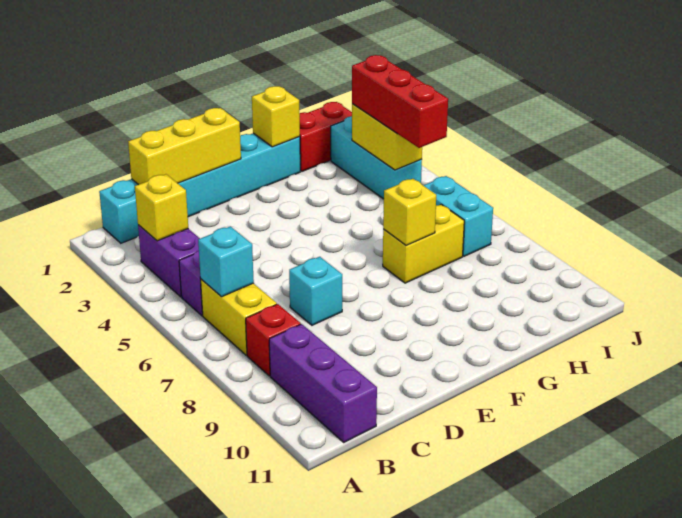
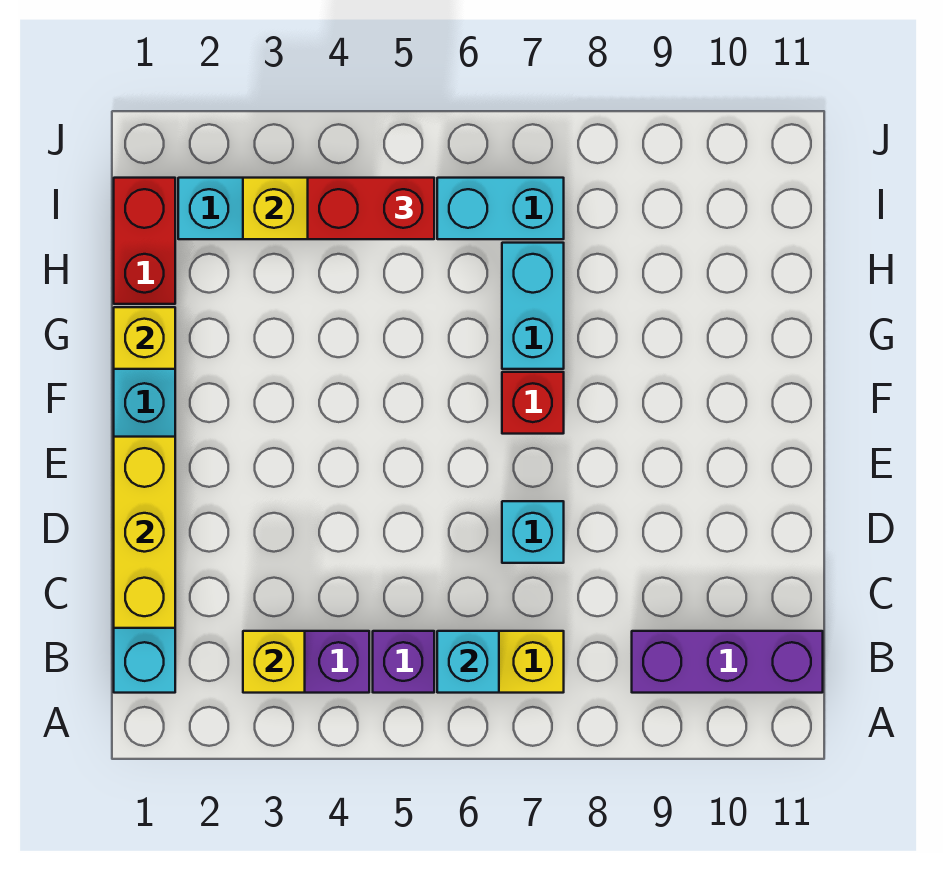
red brick B8 level 1 -> red brick F7 level 1
yellow brick G7:H7 level 1 -> cyan brick G7:H7 level 1
yellow brick G7 level 2 -> none
red brick I3:I5 level 3 -> red brick I4:I5 level 3

